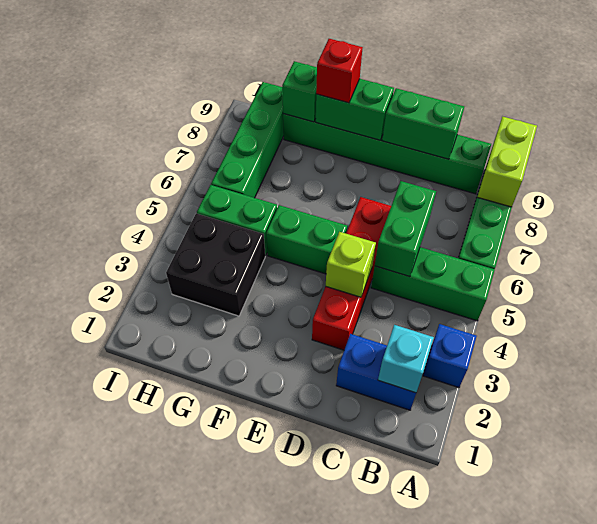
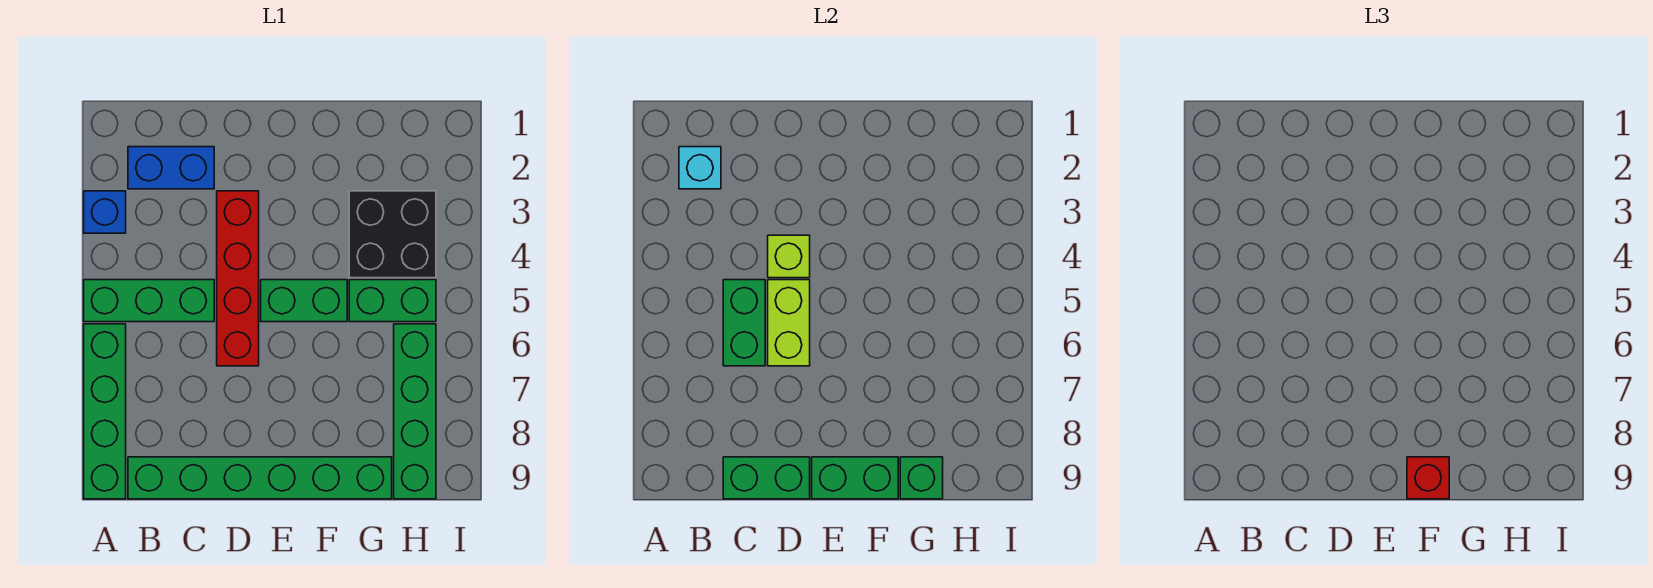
lime brick A8:A9 level 2 -> lime brick D5:D6 level 2

